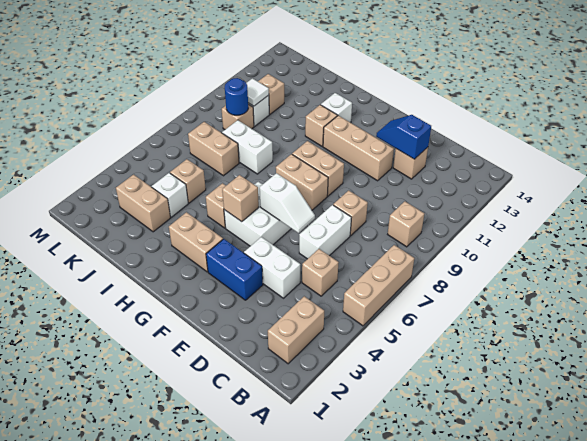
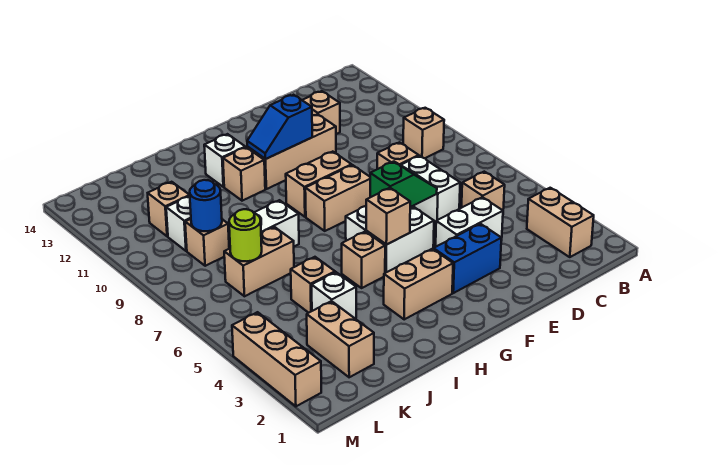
tan brick A5:A7 level 1 -> tan brick M2:M4 level 1
blue slope D12:E12 level 2 top D -> blue slope F11:G11 level 2 top F
white slope E6:F6 level 2 top F -> green slope E6:F6 level 2 top F
tan brick J3:K3 level 1 -> tan brick K2:K3 level 1
none -> lime round brick K7 level 2
white tile K10 level 2 -> none

